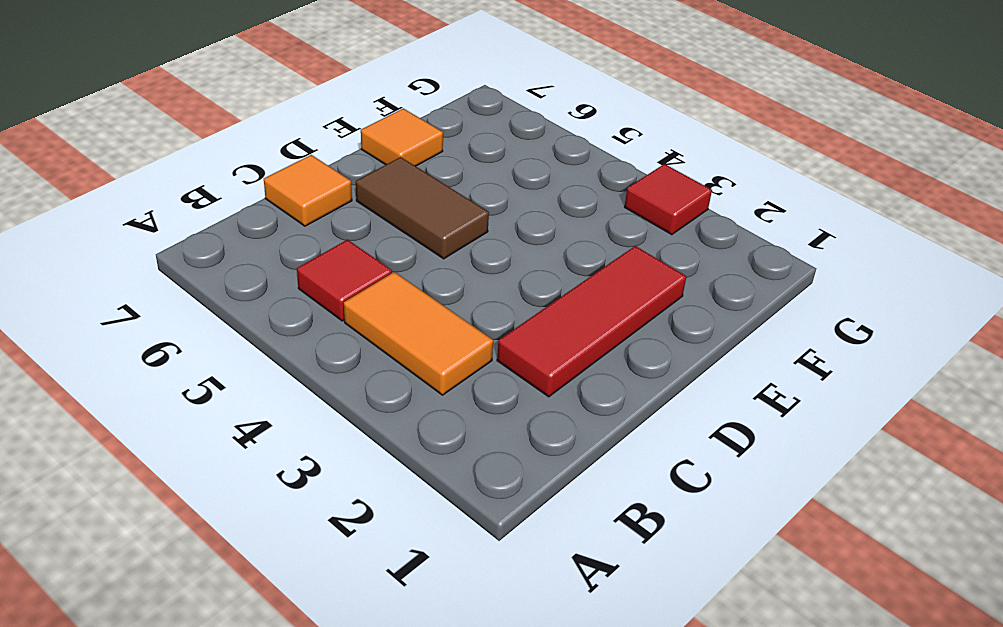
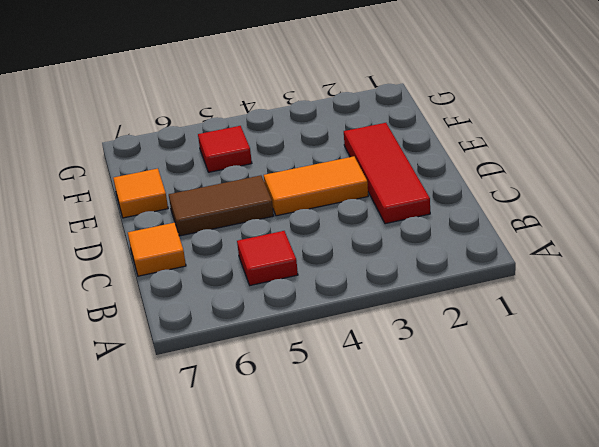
orange tile B3:B4 level 1 -> orange tile D3:D4 level 1
red tile G3 level 1 -> red tile F5 level 1

